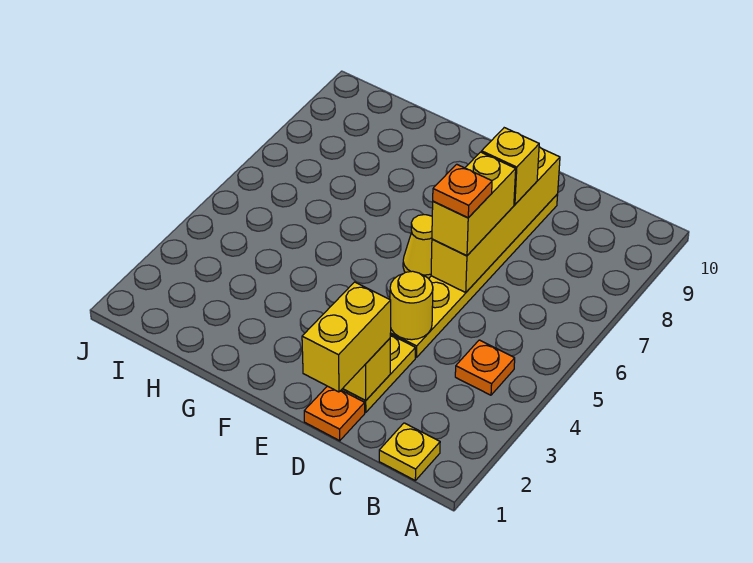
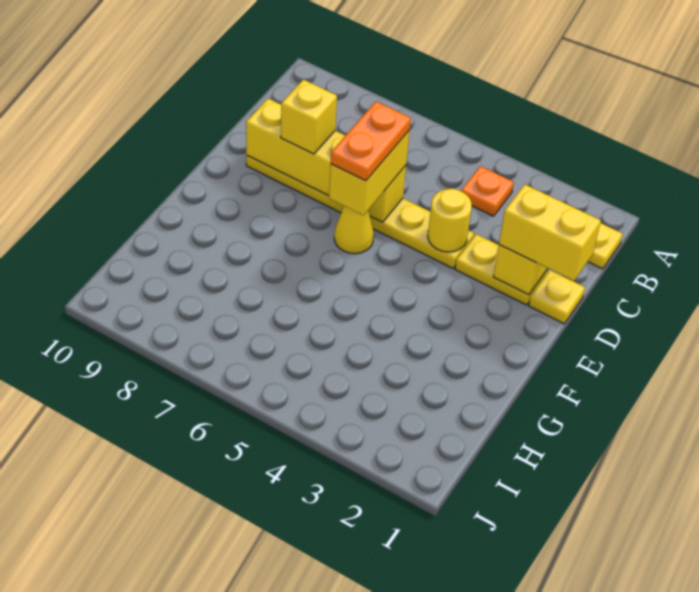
orange plate D1 level 1 -> yellow plate D1 level 1
yellow brick D6:D7 level 3 -> yellow brick D6:E6 level 3
orange plate D6 level 4 -> orange plate D6:E6 level 4

